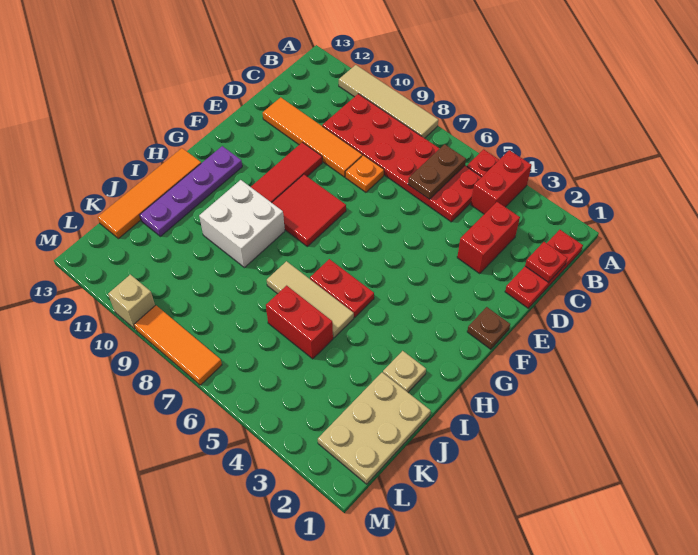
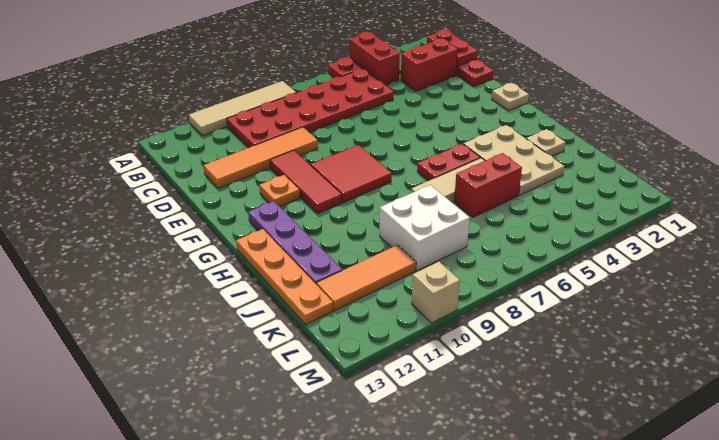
brown plate B6:C6 level 2 -> none
red plate C1 level 2 -> red plate B1:C1 level 2
red brick C3:D3 level 1 -> red brick C2:C3 level 1
orange plate D8 level 1 -> orange plate F11 level 1
brown plate F1 level 1 -> tan plate F1 level 1
white brick H9:I10 level 1 -> white brick J8:K9 level 1
orange tile H13:K13 level 1 -> orange plate H13:K13 level 1
tan plate J1:L2 level 1 -> tan plate H3:J4 level 1
orange tile M7:M9 level 1 -> orange tile K10:K12 level 1

